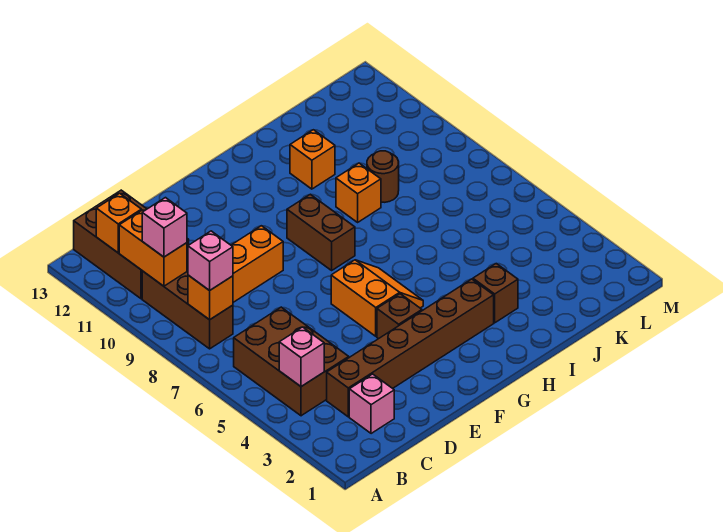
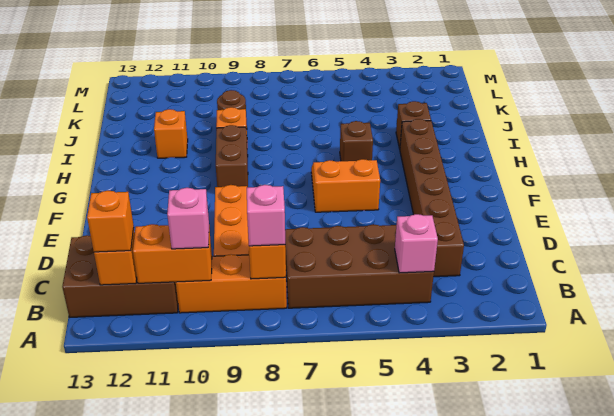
brown brick B4:C6 level 1 -> brown brick B4:C7 level 1
brown brick B8:B10 level 1 -> orange brick B8:B10 level 1
none -> orange brick B12 level 3
pink brick C2 level 1 -> none
brown brick F4 level 1 -> brown brick H5 level 1
brown brick G8:G9 level 1 -> brown brick G9:H9 level 1

